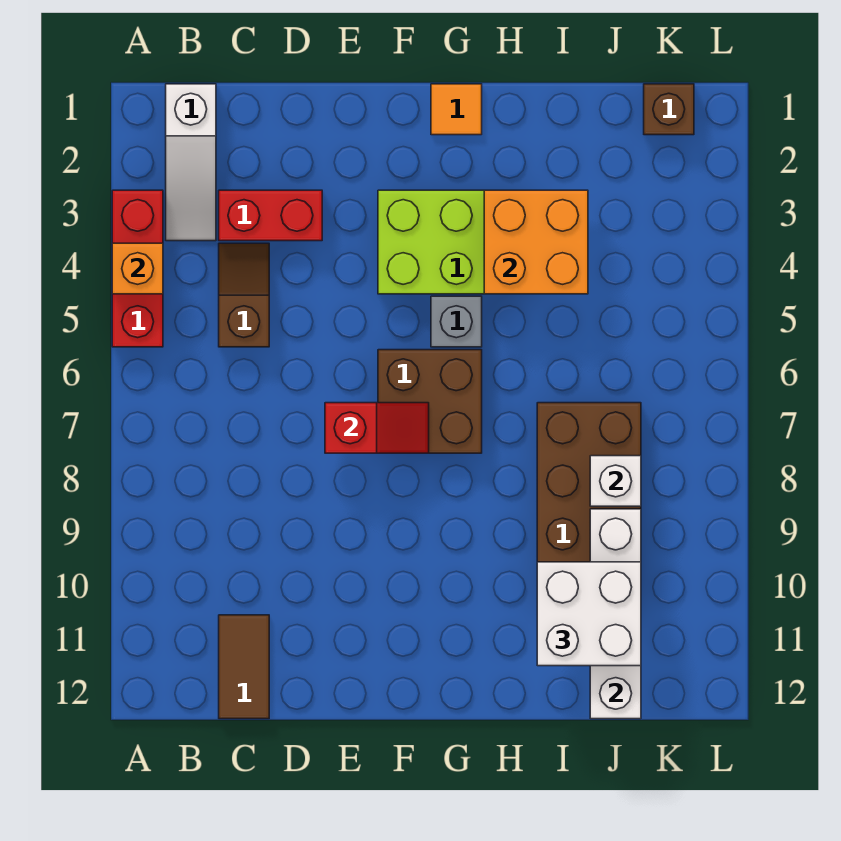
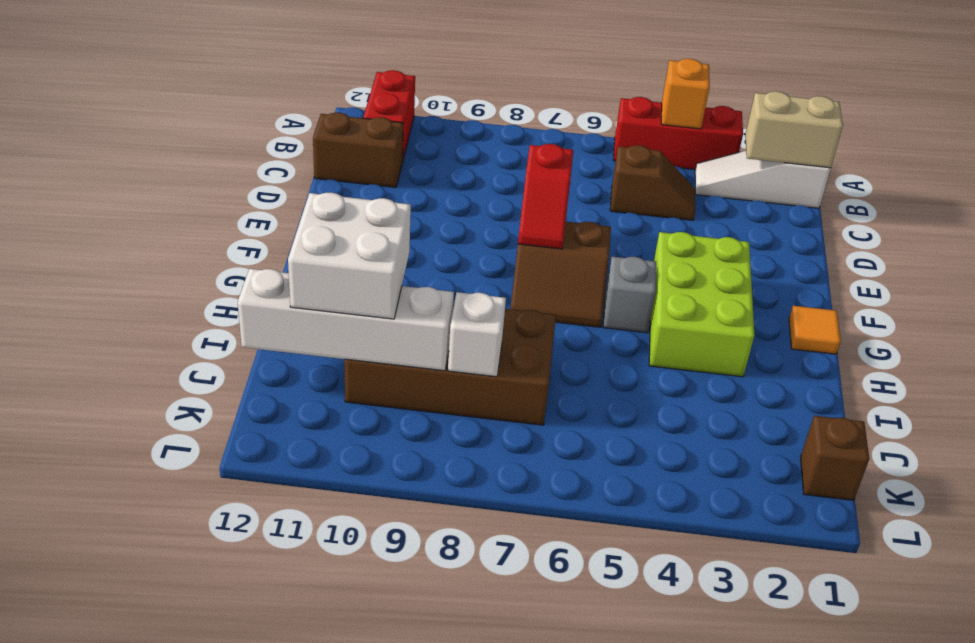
none -> tan brick B1:B2 level 2
red brick C3:D3 level 1 -> red brick A11:B11 level 1
brown tile C11:C12 level 1 -> brown brick C11:C12 level 1
brown brick F6:G7 level 1 -> brown slope F6:G7 level 1 top F
orange brick H3:I4 level 2 -> none

